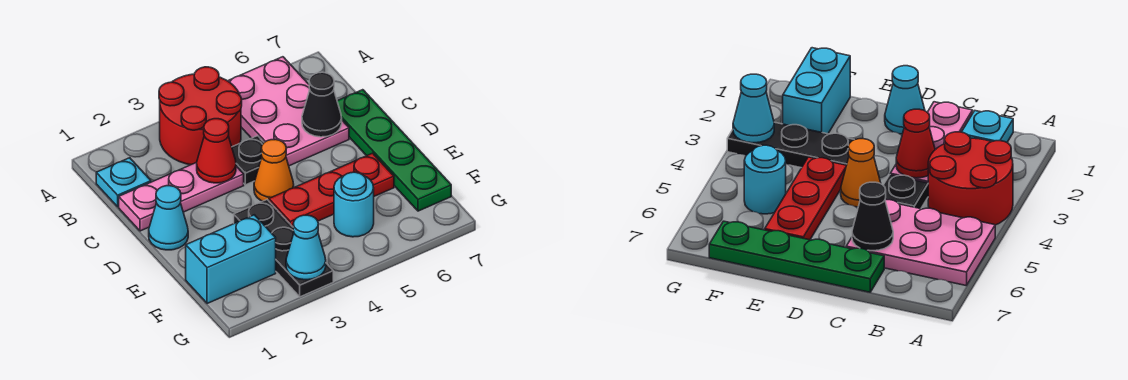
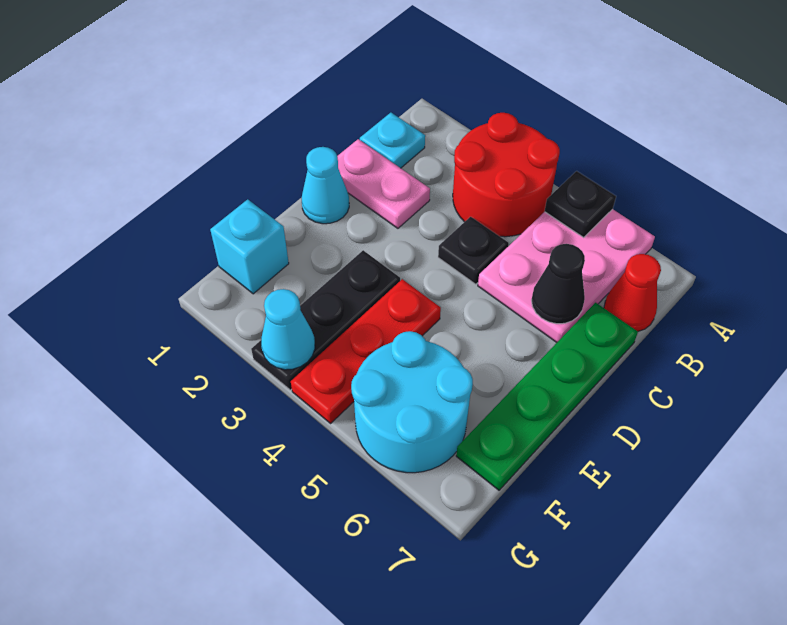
none -> black plate A5 level 2
pink plate C1:C3 level 1 -> pink plate C1:C2 level 1
red cone C3 level 2 -> red cone B7 level 1
orange cone D4 level 1 -> none
red plate E4:E6 level 1 -> red plate E4:G4 level 1
cyan brick F1:F2 level 1 -> cyan brick F1 level 1
cyan round brick F5 level 1 -> cyan round brick F5:G6 level 1

